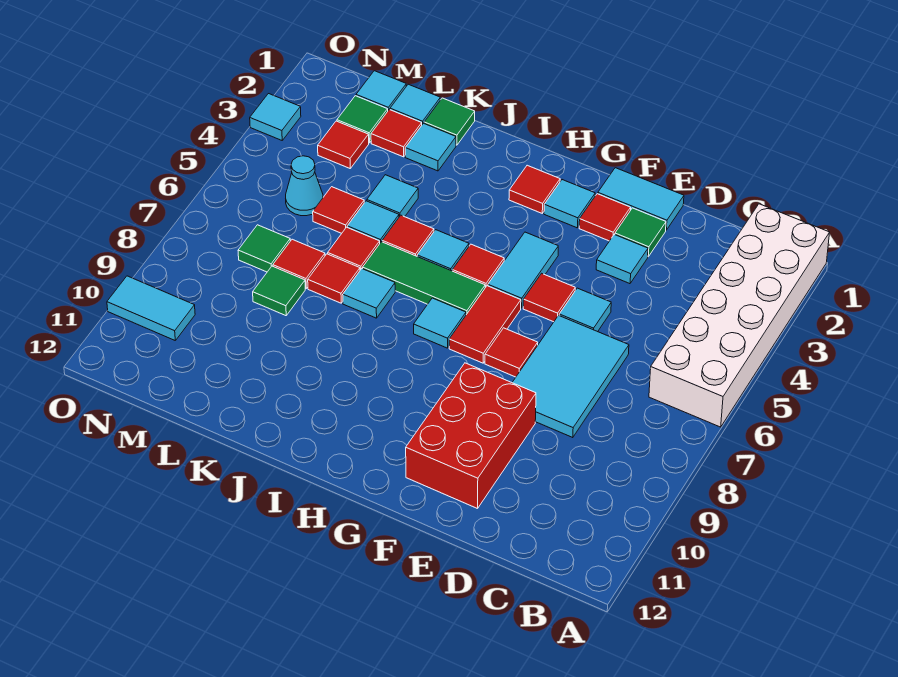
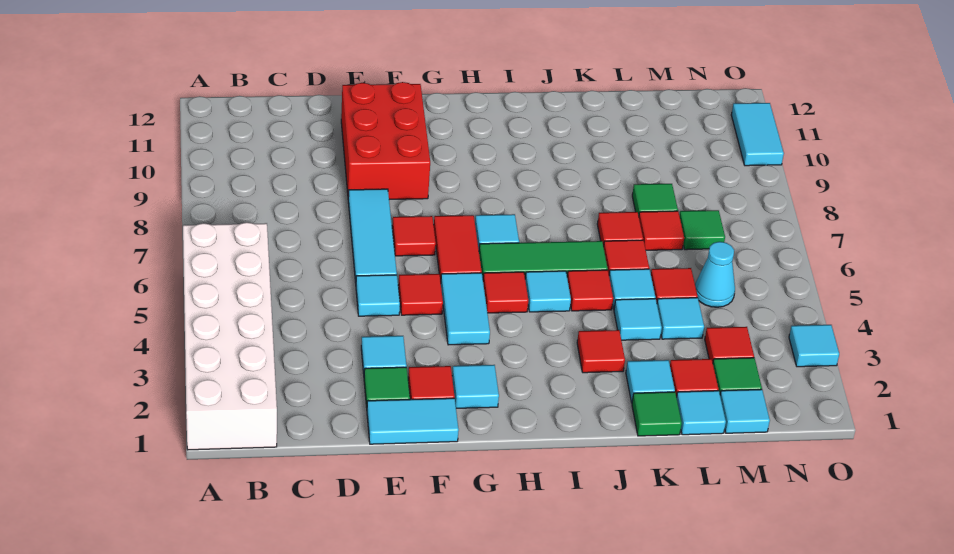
cyan tile D6:E8 level 1 -> cyan tile E6:E8 level 1
red tile H2 level 1 -> red tile J3 level 1
cyan tile J7 level 1 -> cyan tile L4 level 1
cyan tile N10:O10 level 1 -> cyan tile O10:O11 level 1

